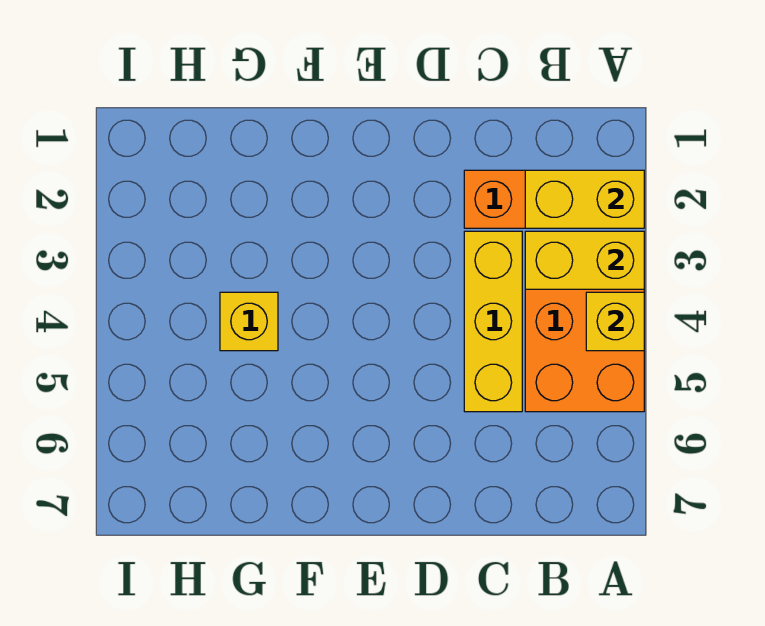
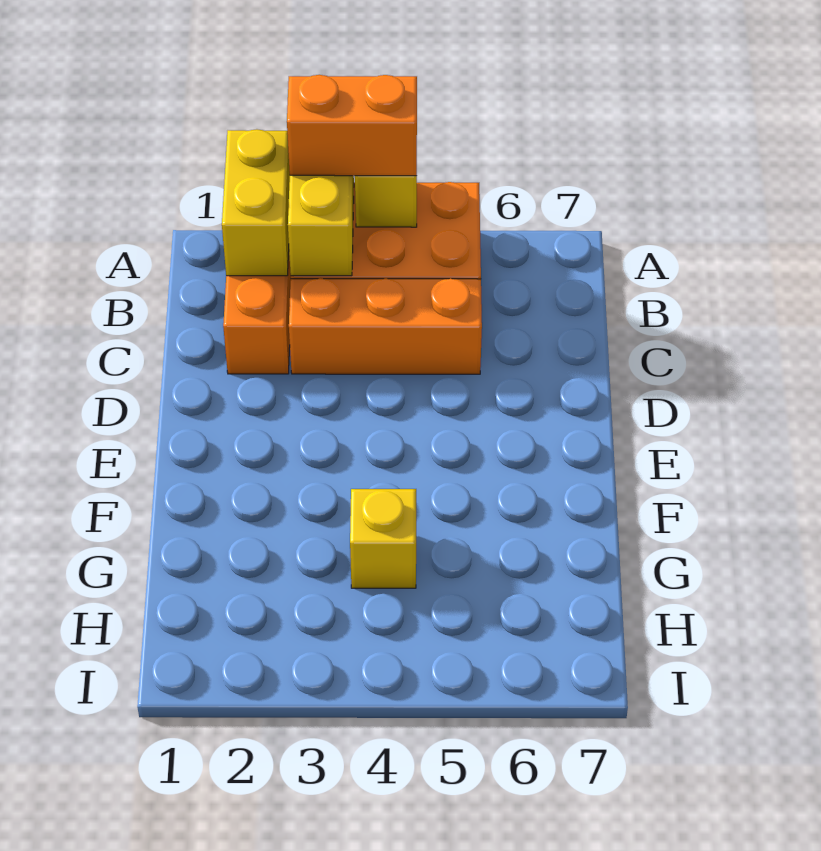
none -> orange brick A3:A4 level 3
yellow brick C3:C5 level 1 -> orange brick C3:C5 level 1

